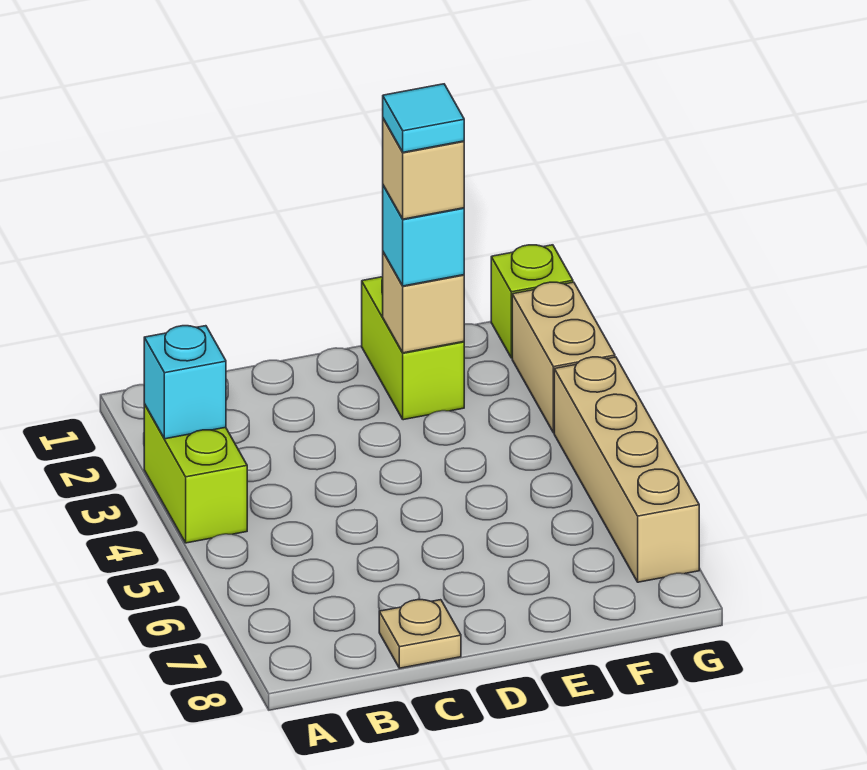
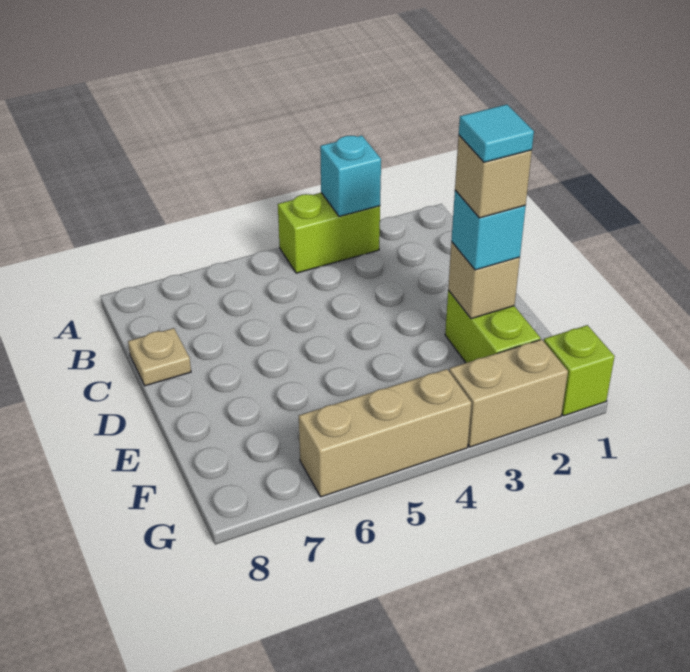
lime brick E1:E2 level 1 -> lime brick E2:F2 level 1
tan brick G4:G7 level 1 -> tan brick G4:G6 level 1

